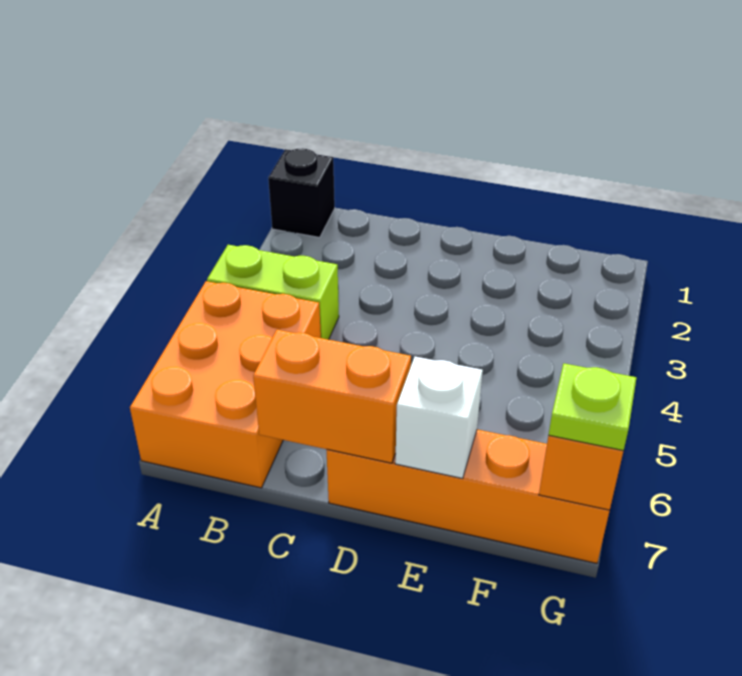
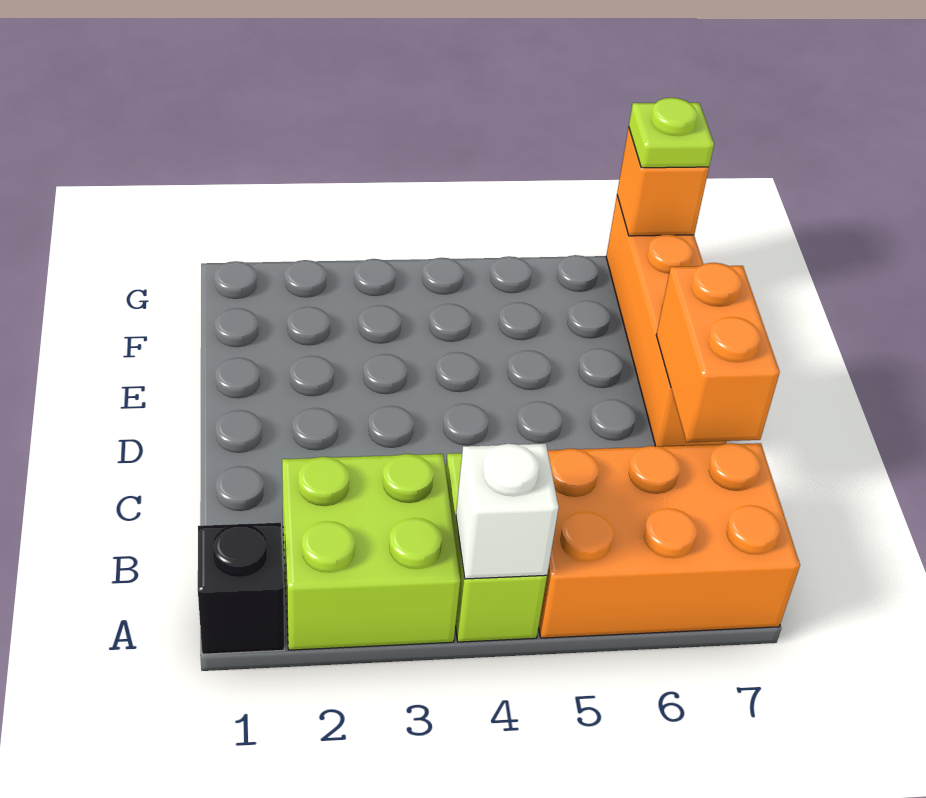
none -> lime brick A2:B3 level 1
white brick E7 level 2 -> white brick A4 level 2

